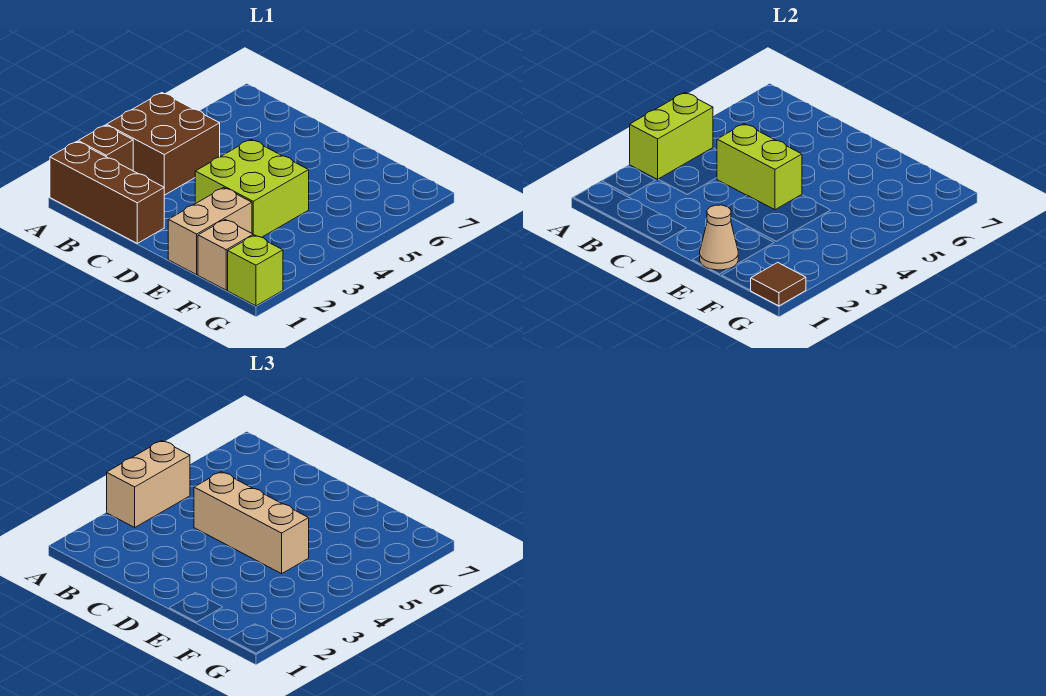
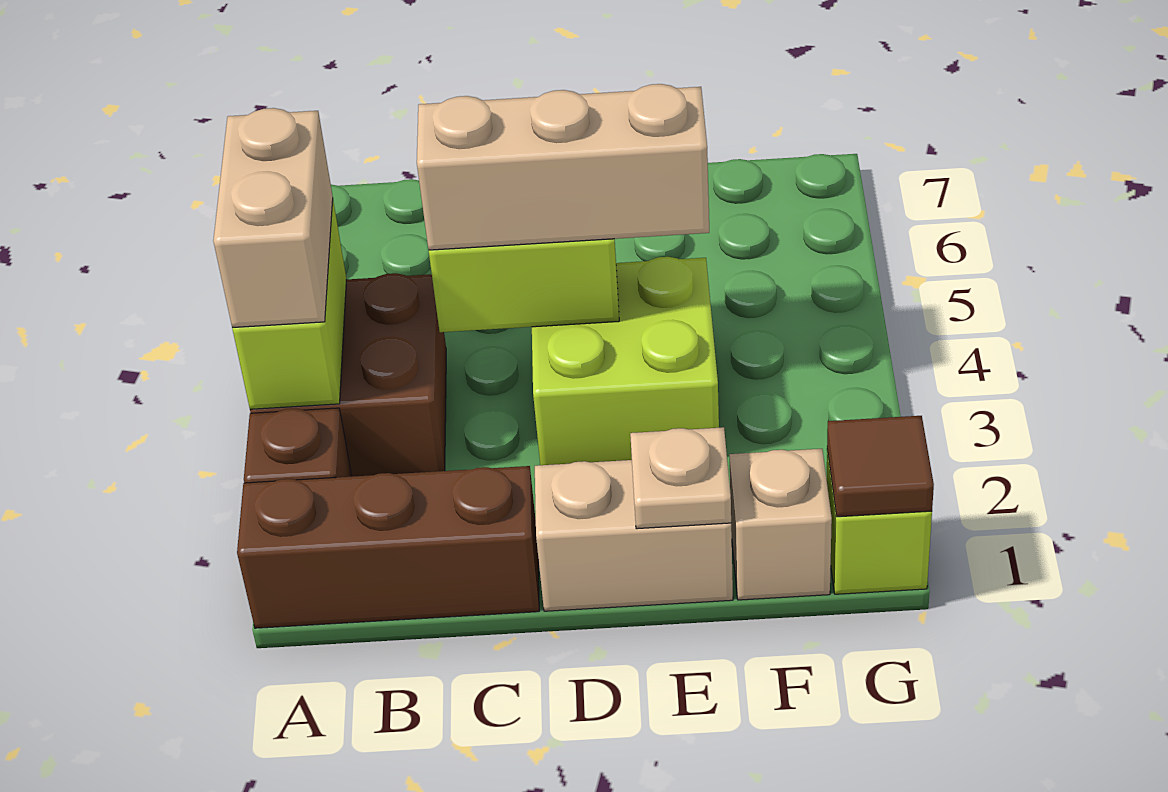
tan brick E1:E2 level 1 -> tan brick D1:E1 level 1
tan cone E1 level 2 -> tan plate E1 level 2

